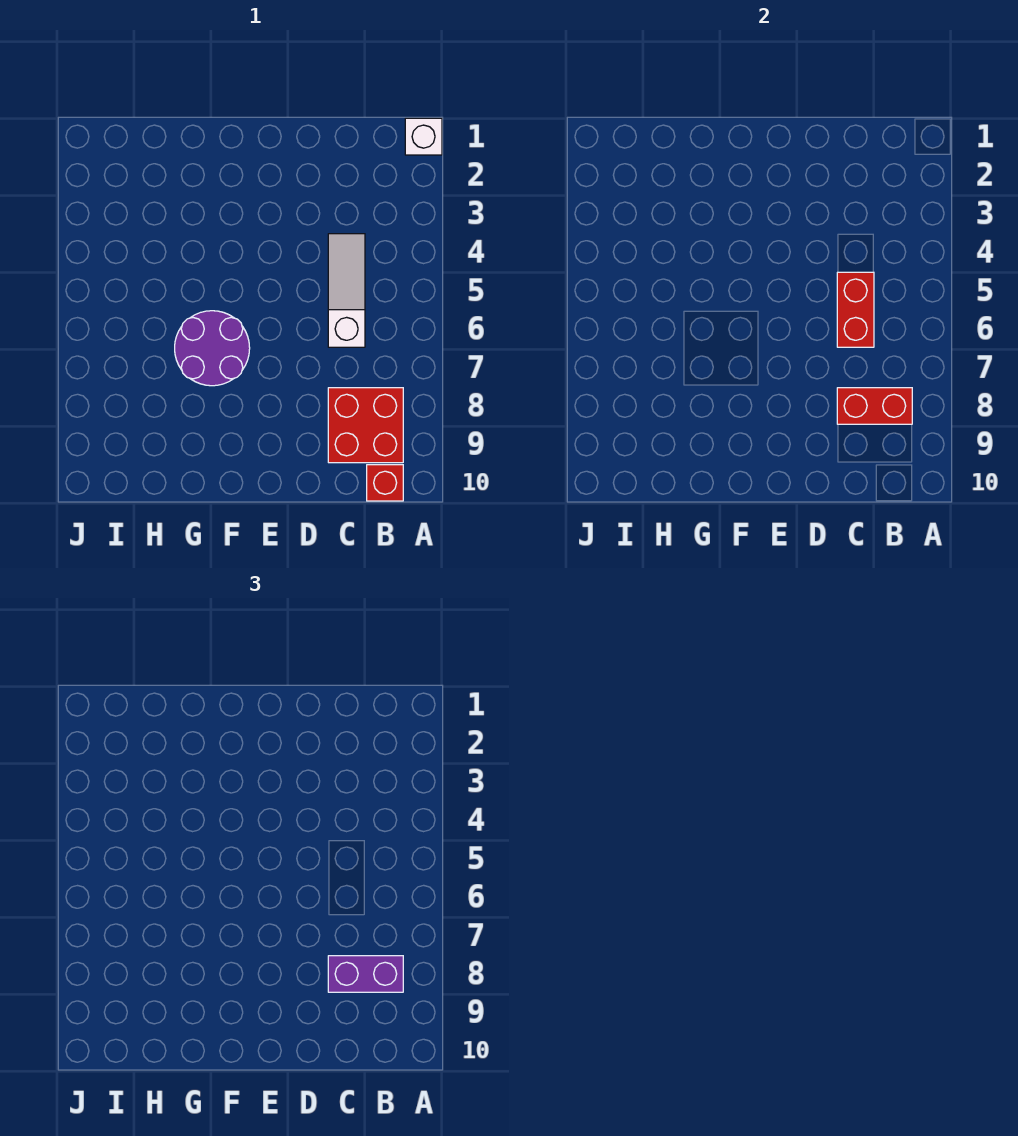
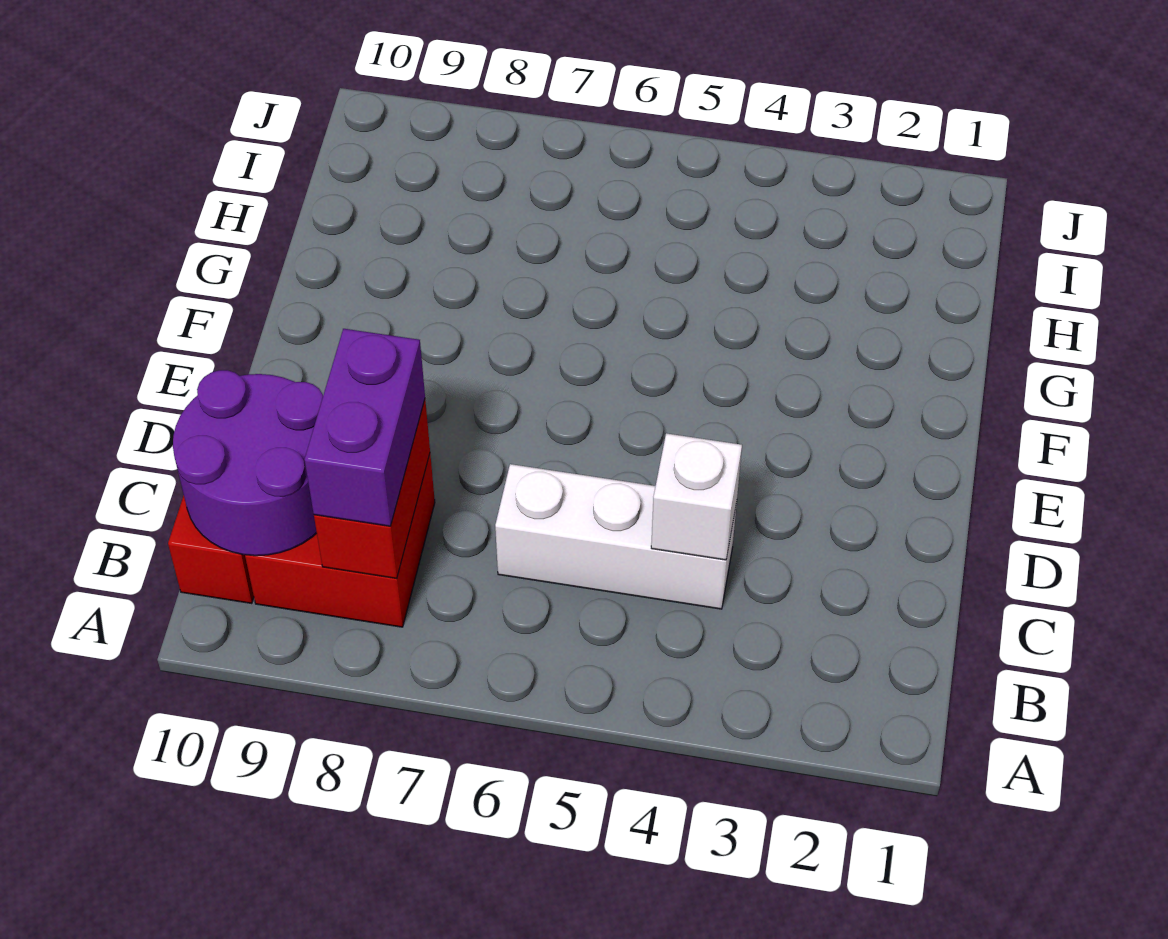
white brick A1 level 1 -> white brick C4 level 2
white slope C4:C6 level 1 top 6 -> white brick C4:C6 level 1
red brick C5:C6 level 2 -> none
purple round brick F6:G7 level 1 -> purple round brick B9:C10 level 2

